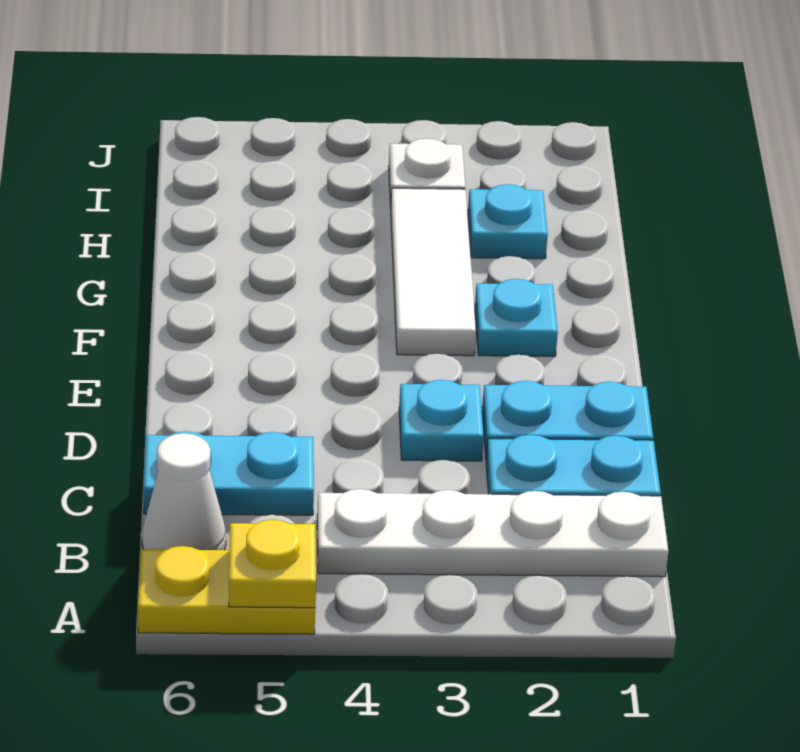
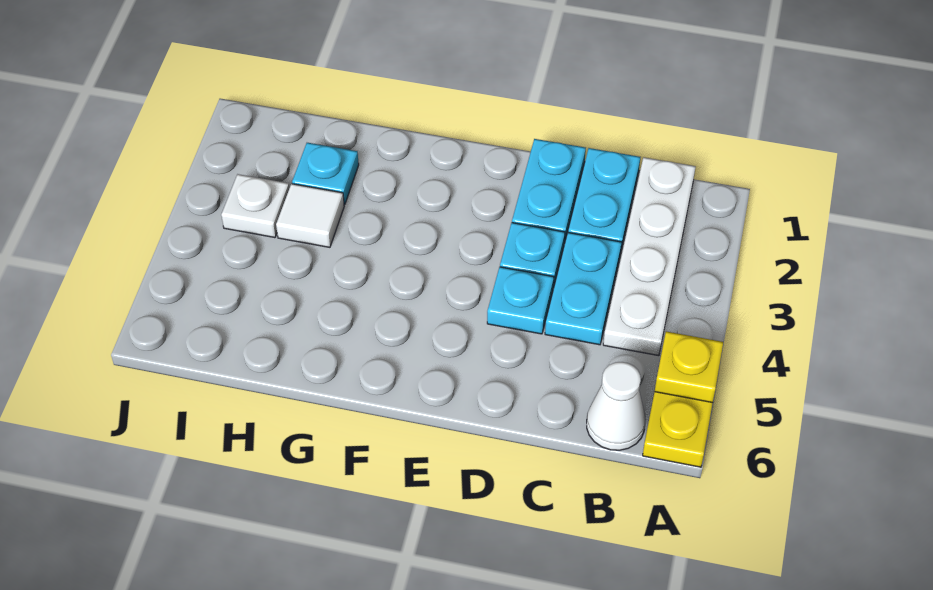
cyan plate C5:C6 level 1 -> cyan plate C3:C4 level 1
cyan plate F2 level 1 -> cyan plate D4 level 1
white tile F3:H3 level 1 -> white tile H3 level 1

